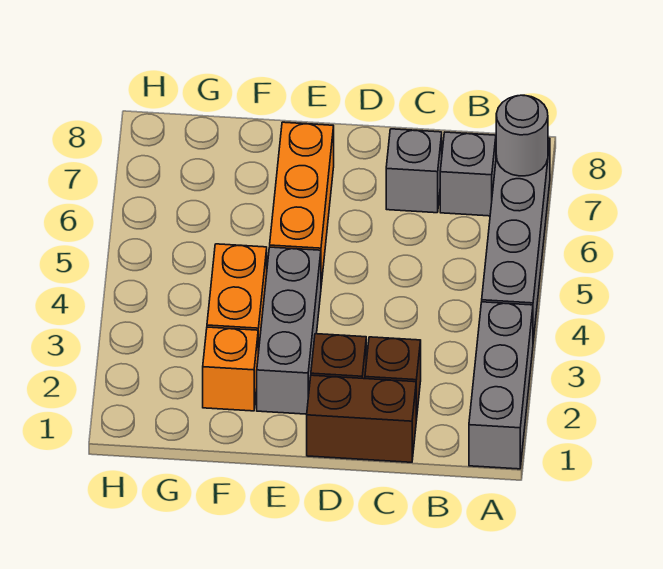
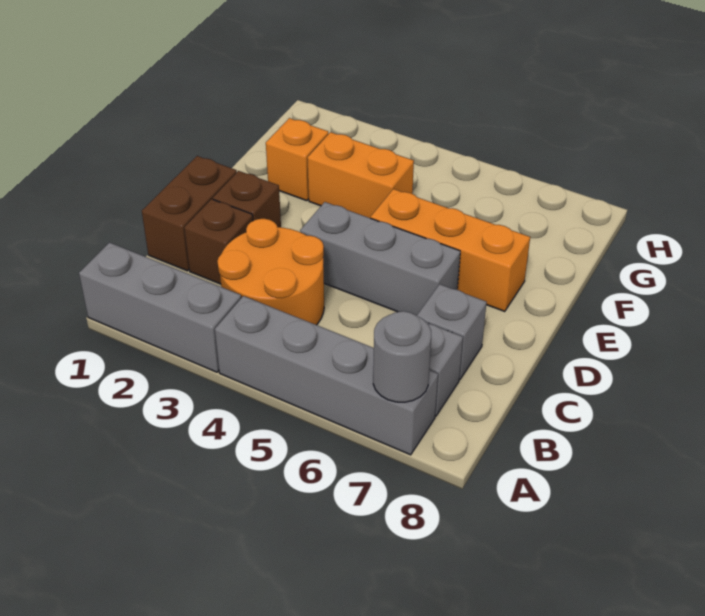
none -> orange round brick B3:C4 level 1
grey brick E2:E4 level 1 -> grey brick D4:D6 level 1

